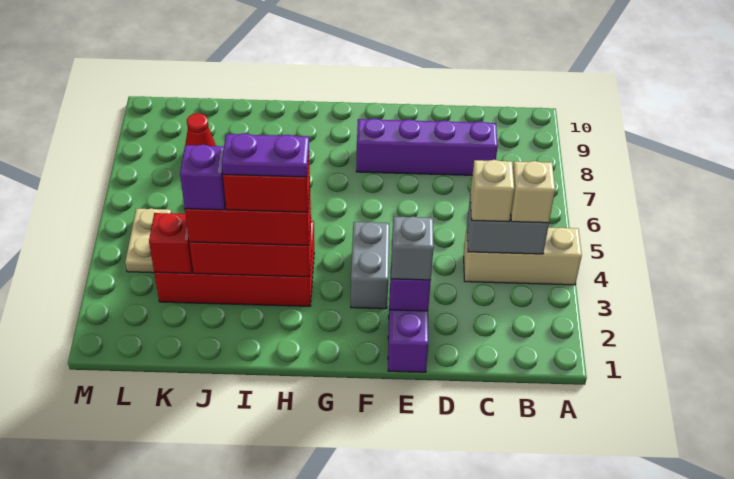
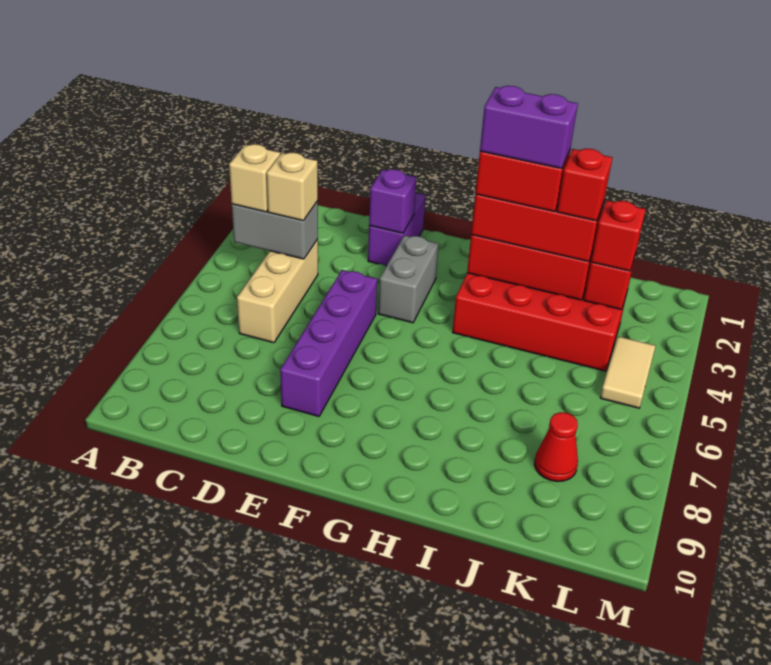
tan brick A4:C4 level 1 -> tan brick C4:C6 level 1
purple brick C8:F8 level 1 -> purple brick E5:E8 level 1
grey brick E2 level 3 -> none
purple plate H3:I3 level 5 -> purple brick H3:I3 level 5
purple brick J3 level 4 -> red brick J3 level 4
none -> red brick K3 level 3
tan plate L4:L5 level 1 -> tan tile L4:L5 level 1

